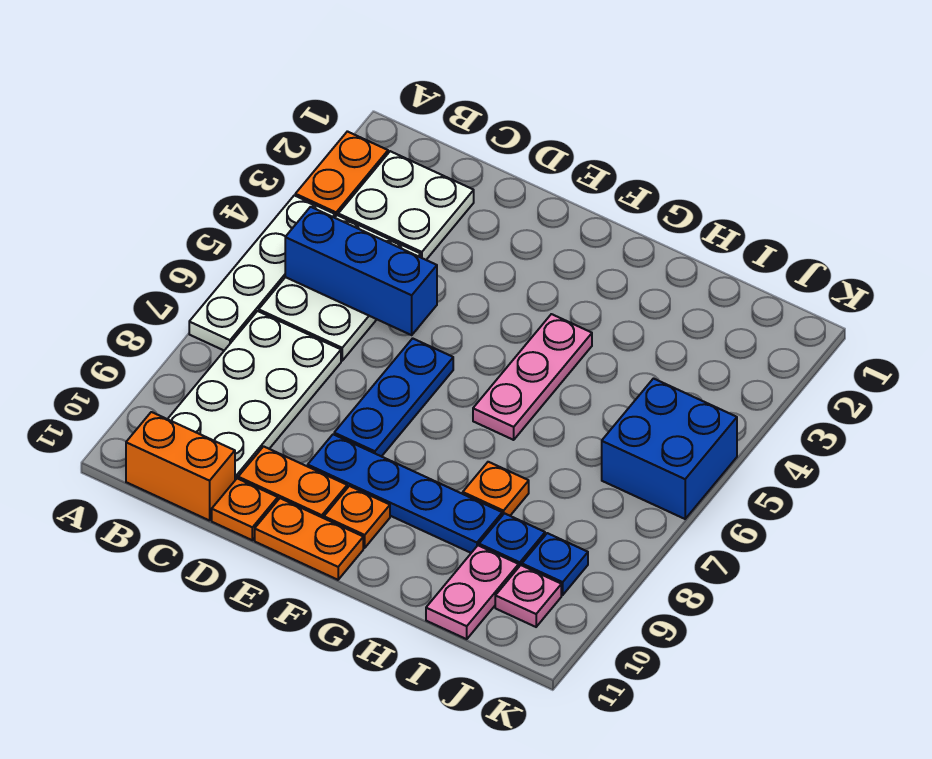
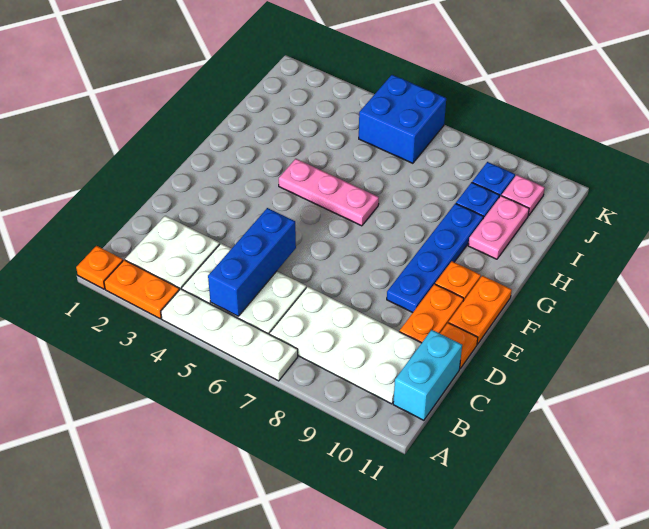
orange brick B11:C11 level 1 -> cyan brick B11:C11 level 1
blue plate E6:E8 level 1 -> none
orange plate H8 level 1 -> orange plate A1 level 1
pink plate I10:I11 level 1 -> pink plate H10:I10 level 1

